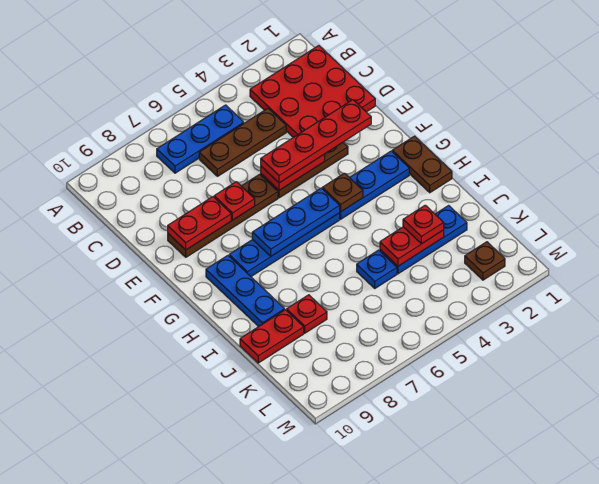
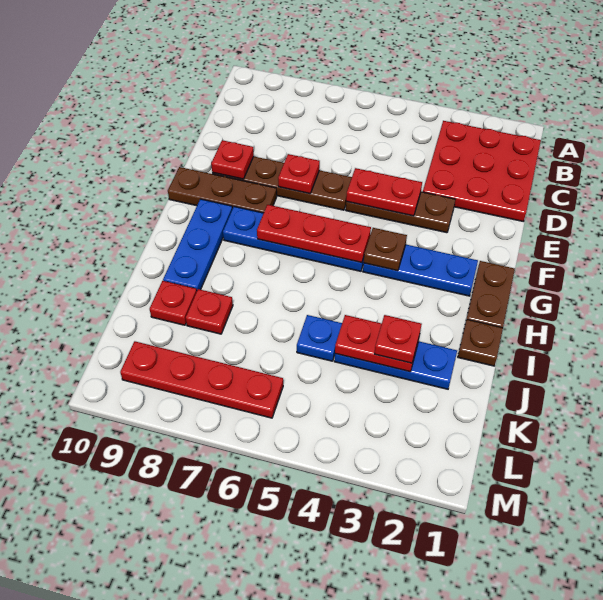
blue plate B5:B7 level 1 -> none
brown plate C4:C6 level 1 -> brown plate F8:F10 level 1
red plate E2:E5 level 3 -> red plate L6:L9 level 1
red plate E8:E9 level 2 -> red plate E9 level 2
blue plate G5:G7 level 2 -> red plate G5:G7 level 2
red plate J9:J10 level 1 -> red plate J9 level 1
brown plate L2 level 1 -> brown plate I1 level 1

